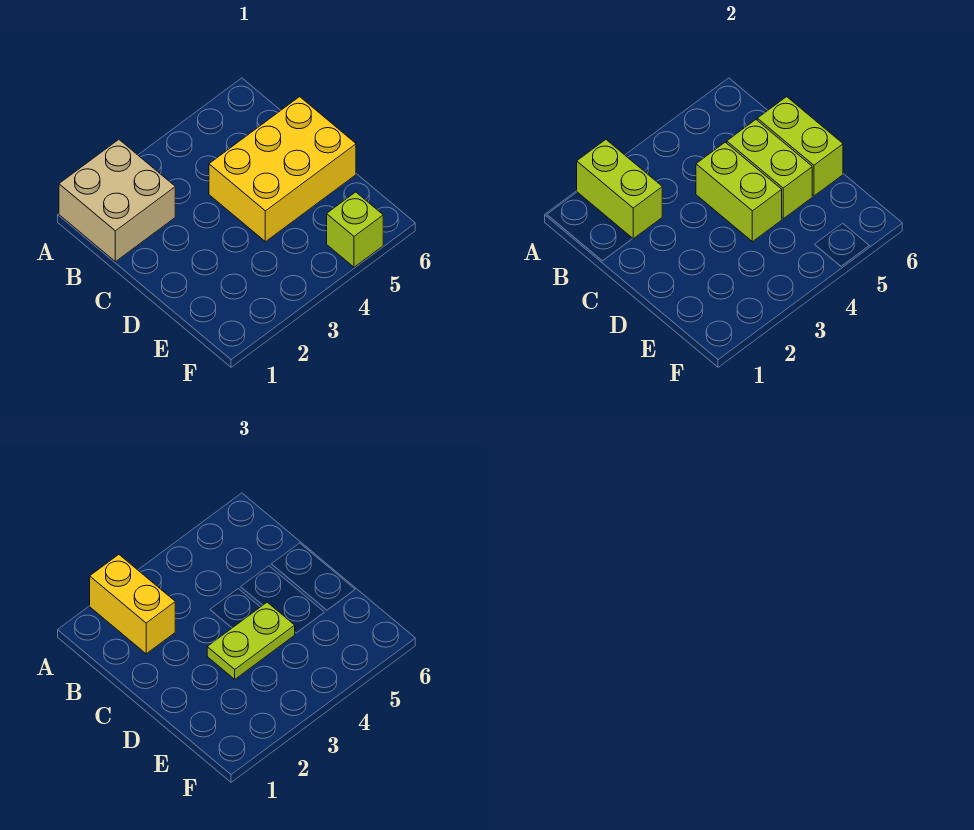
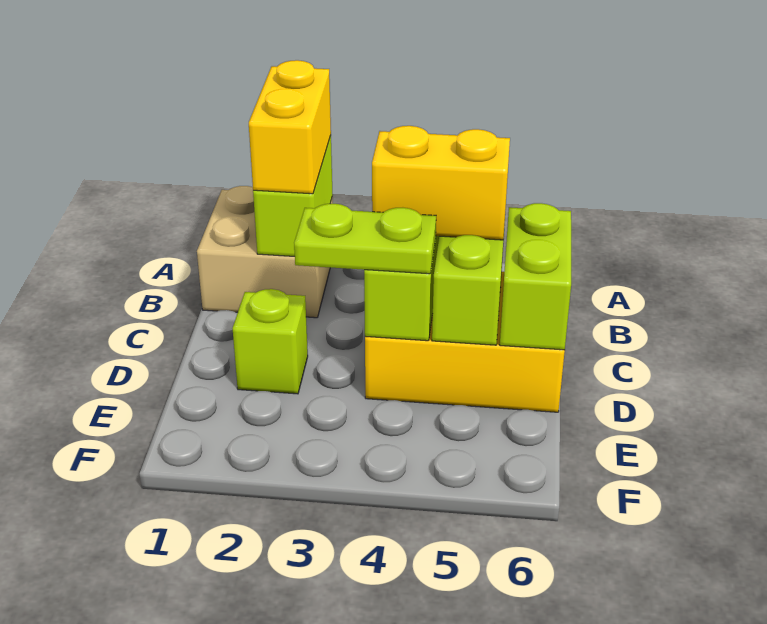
none -> yellow brick C4:C5 level 3
lime brick F5 level 1 -> lime brick D2 level 1

